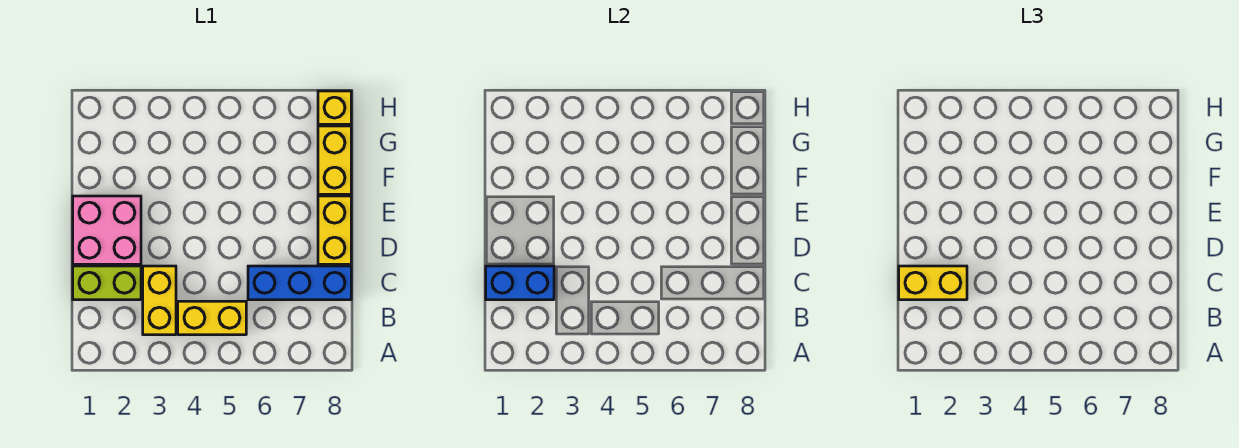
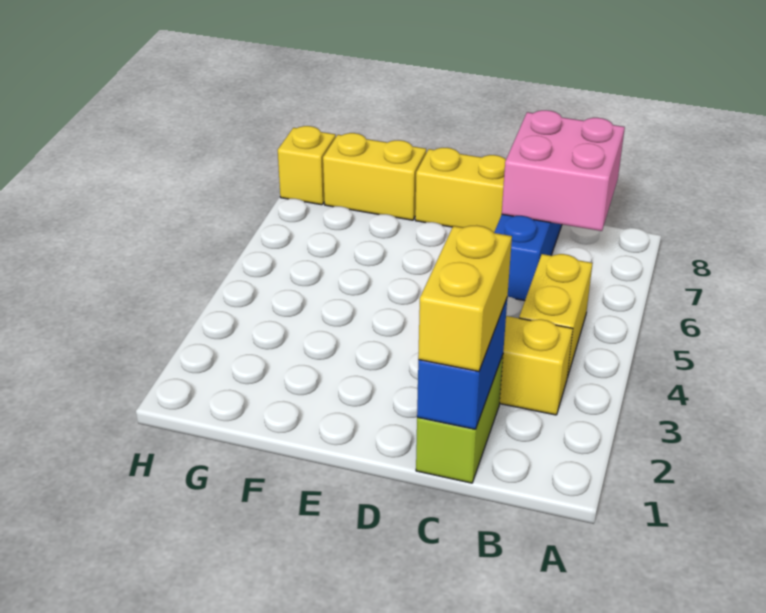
pink brick D1:E2 level 1 -> pink brick B7:C8 level 2

